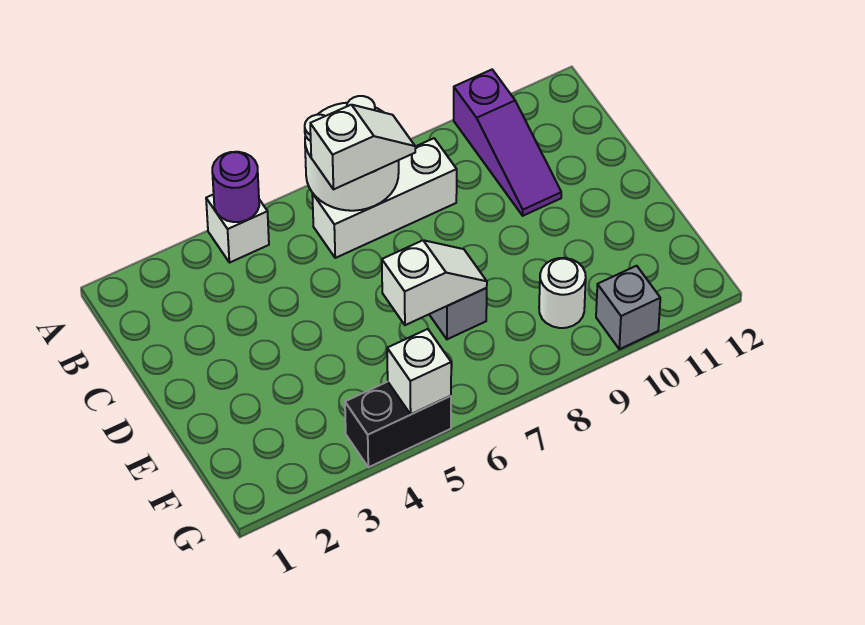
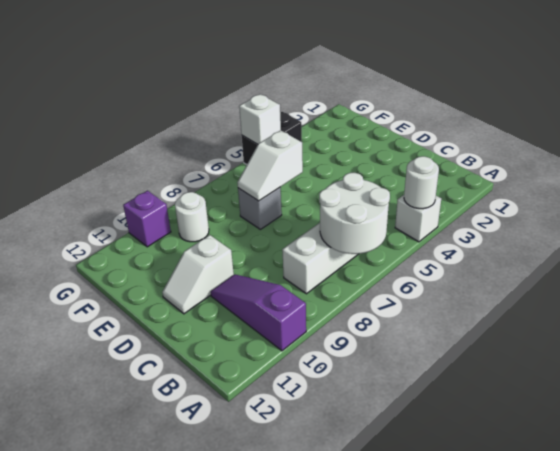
purple round brick A4 level 2 -> white round brick A4 level 2
white slope B6:B7 level 3 top 6 -> white slope D10:D11 level 1 top 10
grey brick G10 level 1 -> purple brick G10 level 1

